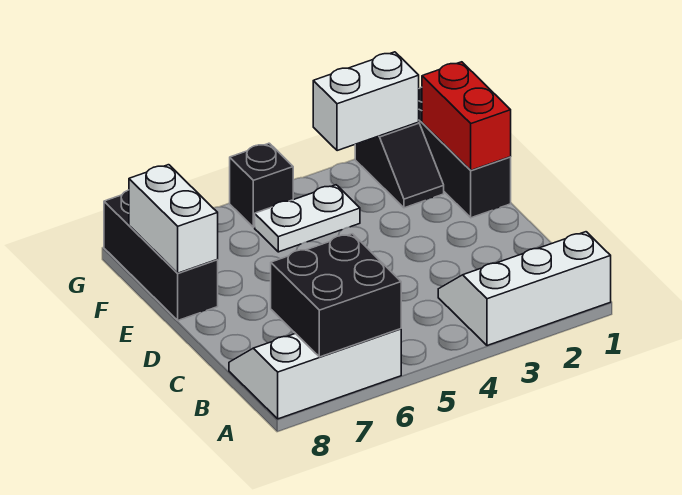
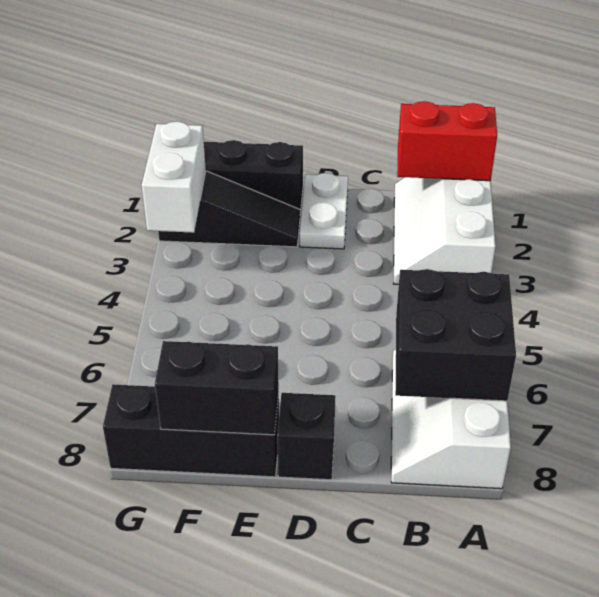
red brick E1:F1 level 2 -> red brick A1:B1 level 2
white brick E8:F8 level 2 -> black brick E8:F8 level 2
black slope F2:G2 level 1 top G -> black slope E2:G2 level 1 top G
white plate F4:F5 level 1 -> white plate D1:D2 level 1
black brick G5 level 1 -> black brick D8 level 1

